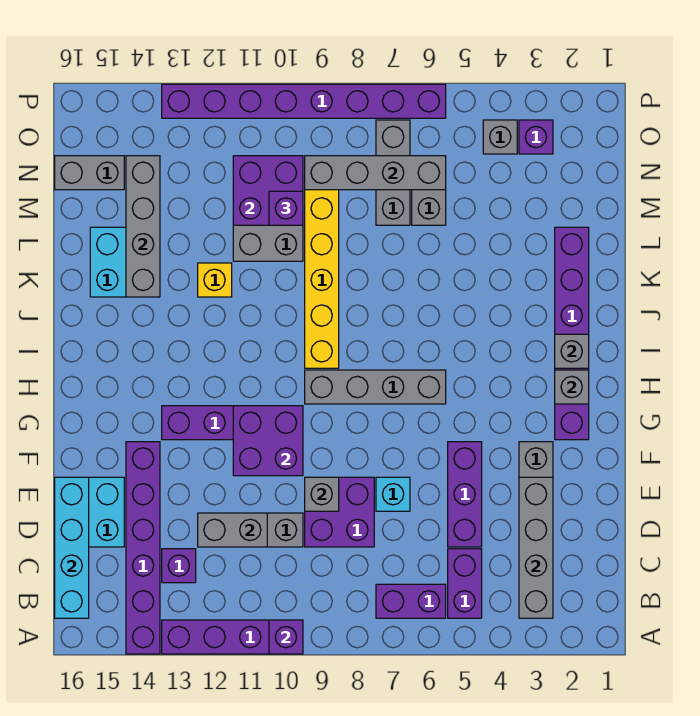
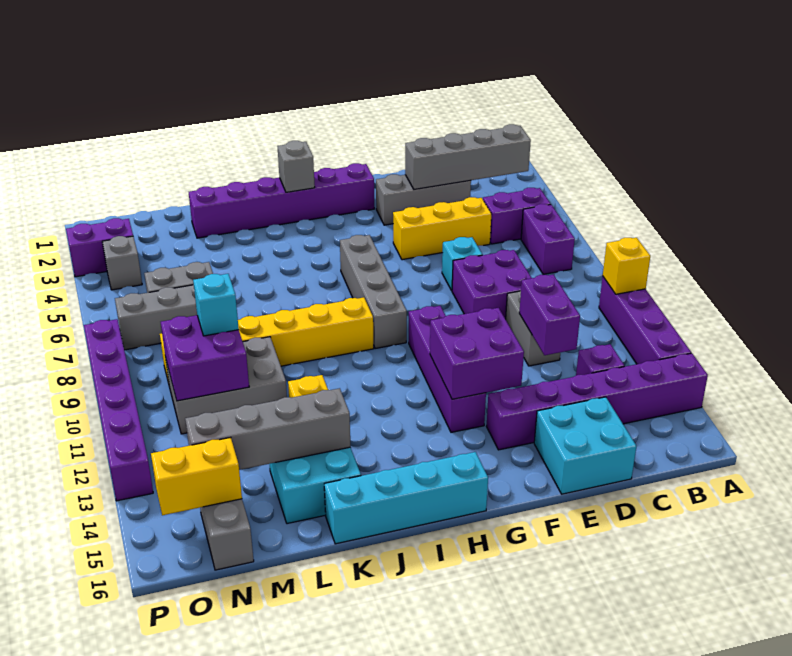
purple brick A10 level 2 -> yellow brick A10 level 2
cyan brick B16:E16 level 2 -> cyan brick H16:K16 level 1
purple brick D5:F5 level 1 -> yellow brick D5:F5 level 1
grey brick D11:D12 level 2 -> purple brick D11:D12 level 2
grey brick E9 level 2 -> none
purple brick F10:G11 level 2 -> purple brick F12:G13 level 2
grey brick H2 level 2 -> none
purple brick M10 level 3 -> cyan brick M10 level 3
grey brick N6:N9 level 2 -> none
none -> yellow brick N15:O15 level 2
purple brick O3 level 1 -> purple brick O3:P3 level 1
purple brick P6:P13 level 1 -> purple brick P8:P13 level 1

